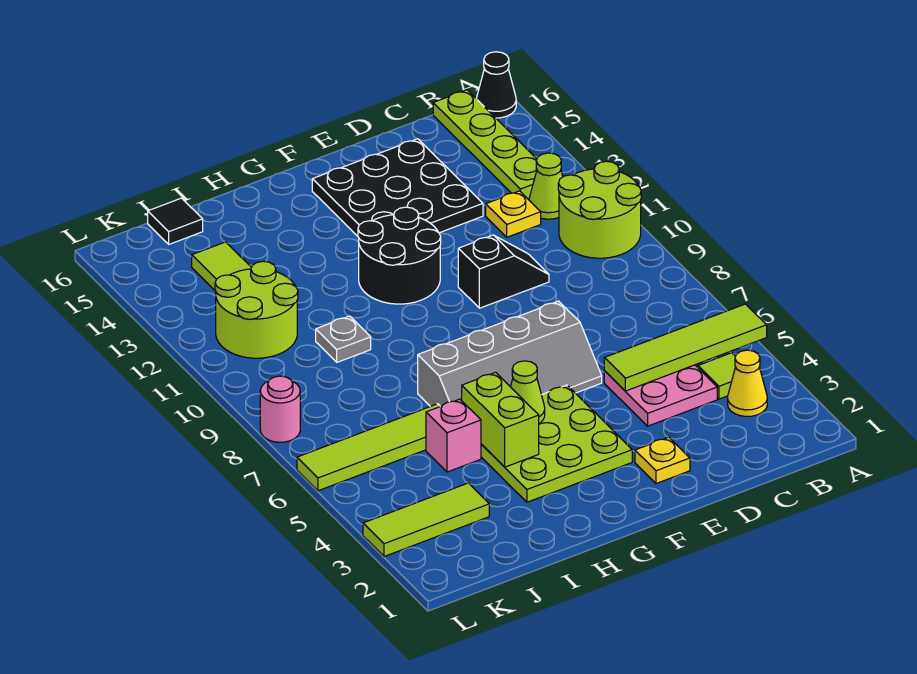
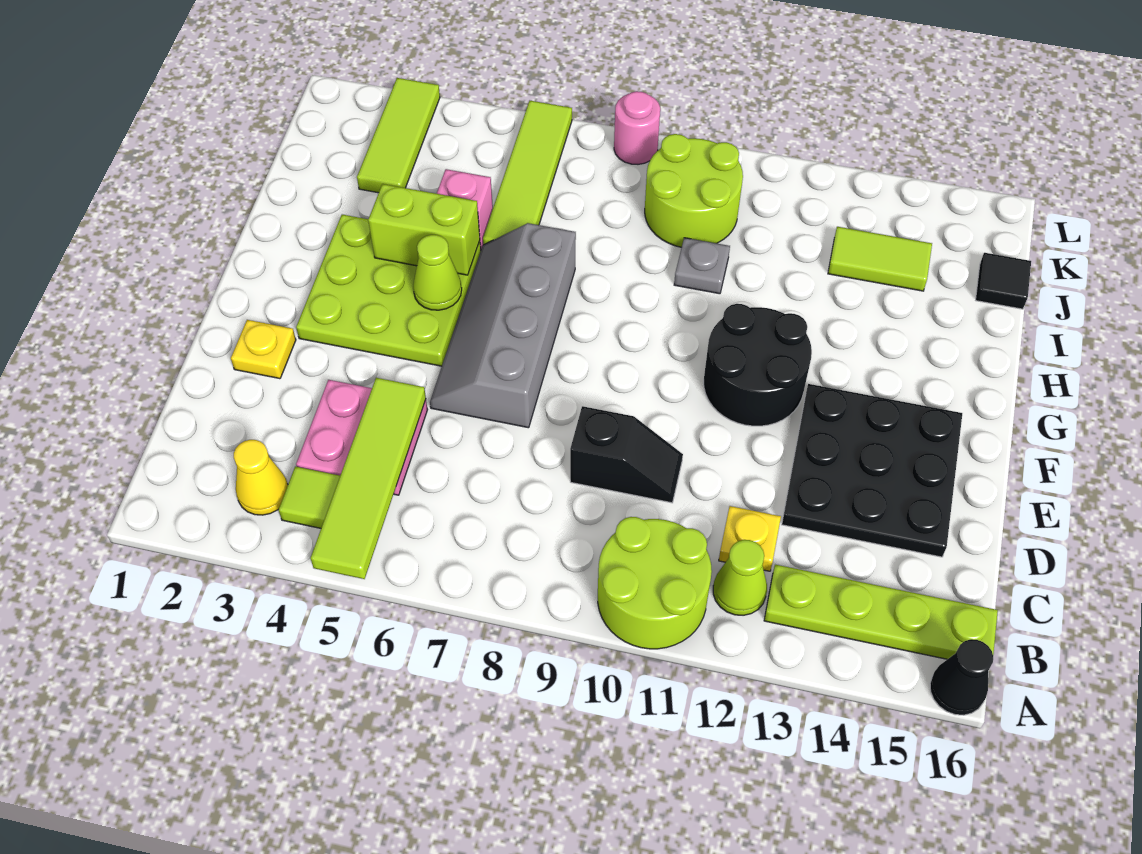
black slope D10:E10 level 1 top E -> black slope D9:D10 level 1 top 9
lime round brick J11:K12 level 1 -> lime round brick J9:K10 level 1

